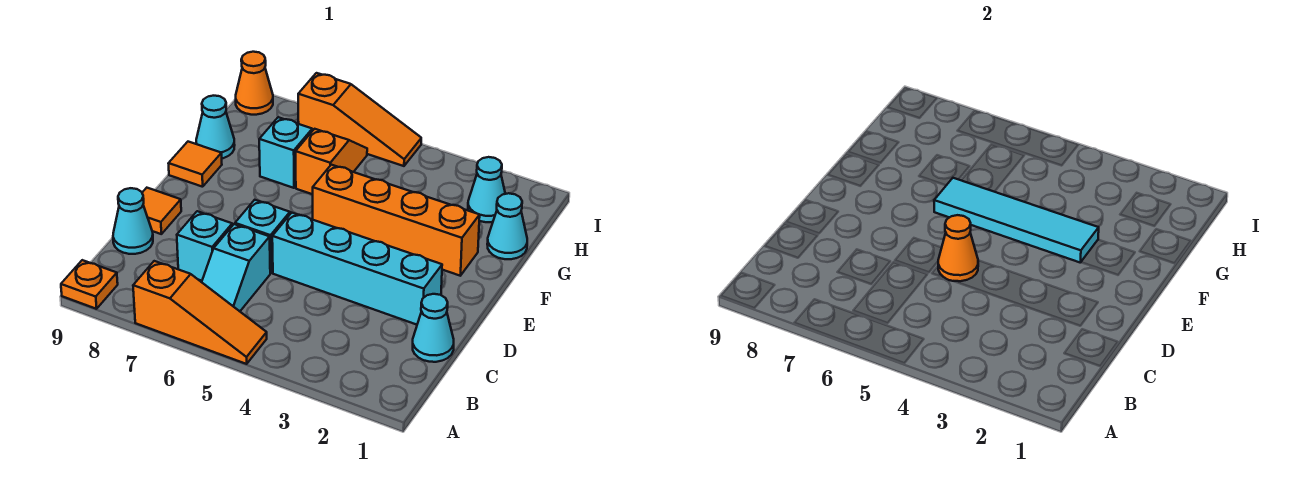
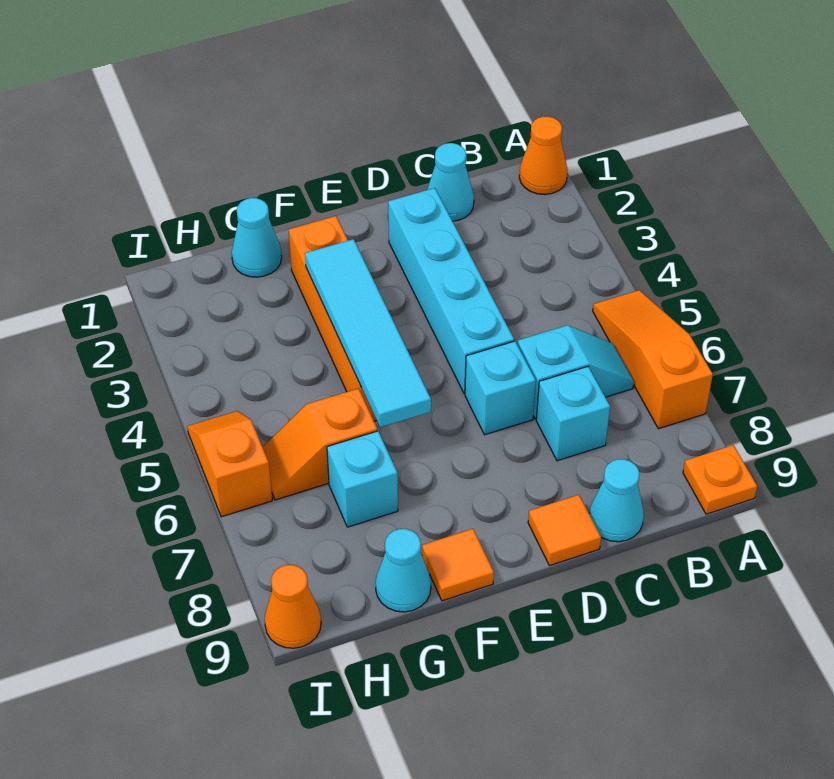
orange cone D5 level 2 -> orange cone A1 level 1
cyan cone H2 level 1 -> none
orange slope I5:I7 level 1 top 7 -> orange slope I5:I6 level 1 top 6

